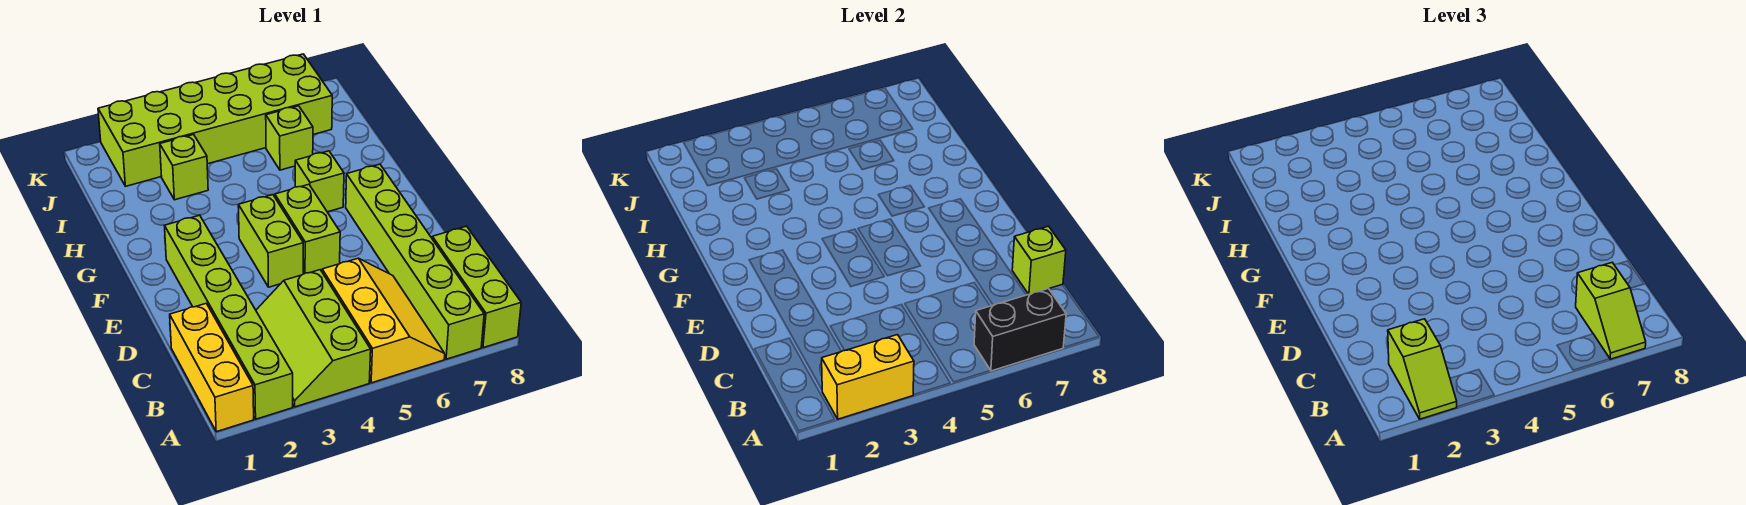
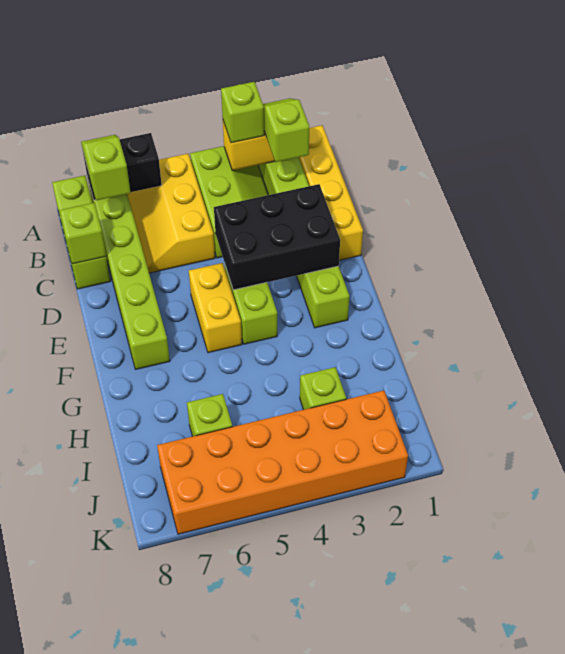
yellow brick A1:C1 level 1 -> yellow brick A1:D1 level 1
none -> black brick D2:E4 level 2
lime brick E5:F5 level 1 -> yellow brick E5:F5 level 1
lime brick G6 level 1 -> lime brick A3 level 3
lime brick J2:K7 level 1 -> orange brick J2:K7 level 1

